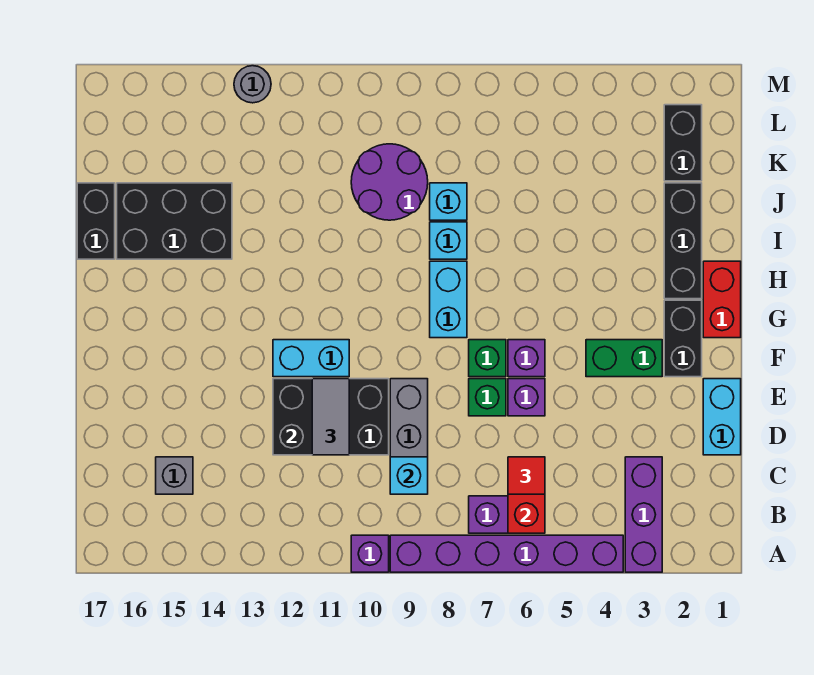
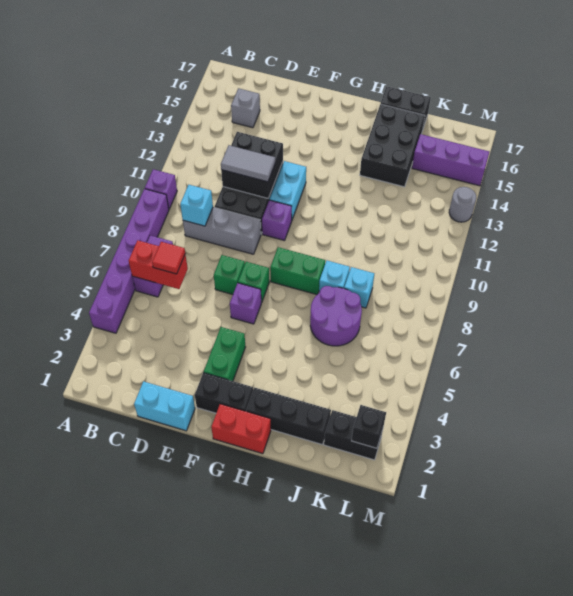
purple brick A3:C3 level 1 -> purple brick K15:M15 level 1
purple brick E6 level 1 -> purple brick F10 level 1
cyan brick G8:H8 level 1 -> green brick G8:H8 level 1
purple round brick J9:K10 level 1 -> purple round brick I6:J7 level 1
none -> black brick L2 level 2

